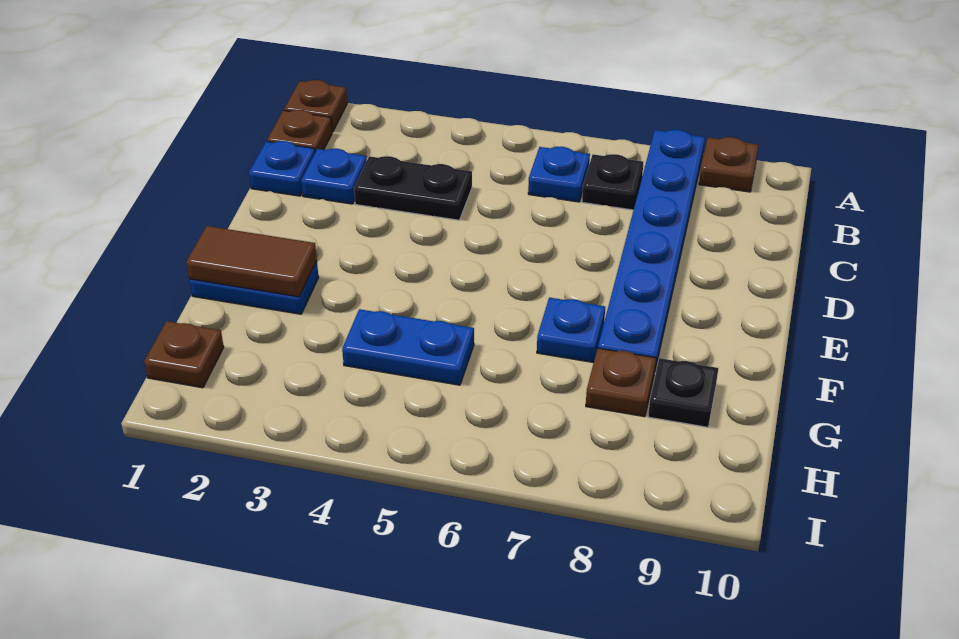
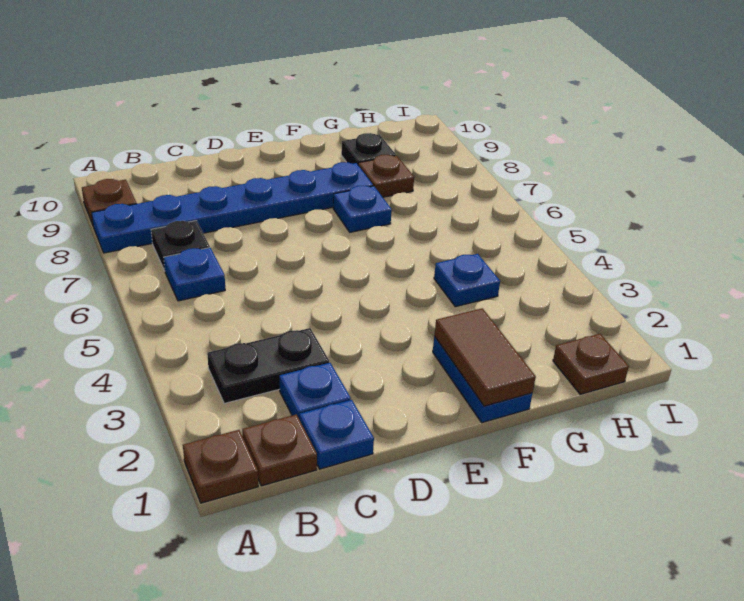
black plate C3:C4 level 1 -> black plate B3:C3 level 1
blue plate G4:G5 level 1 -> blue plate G4 level 1

